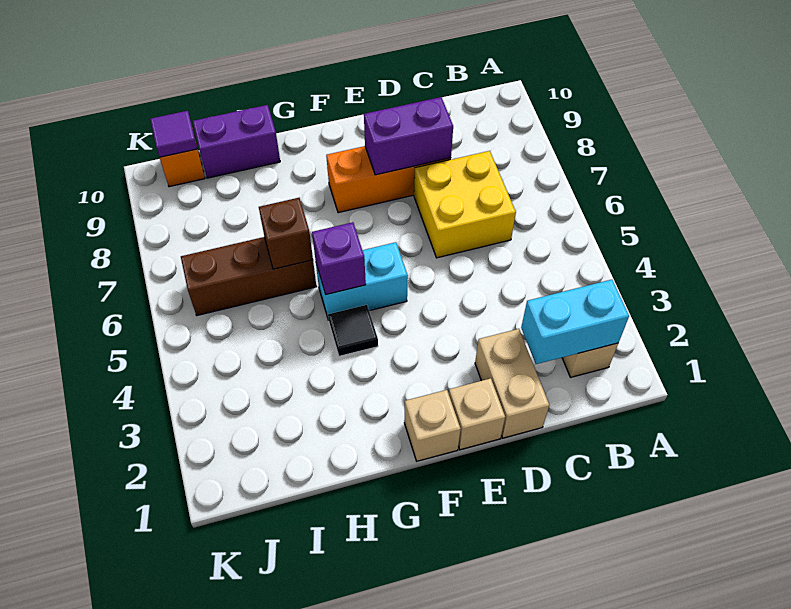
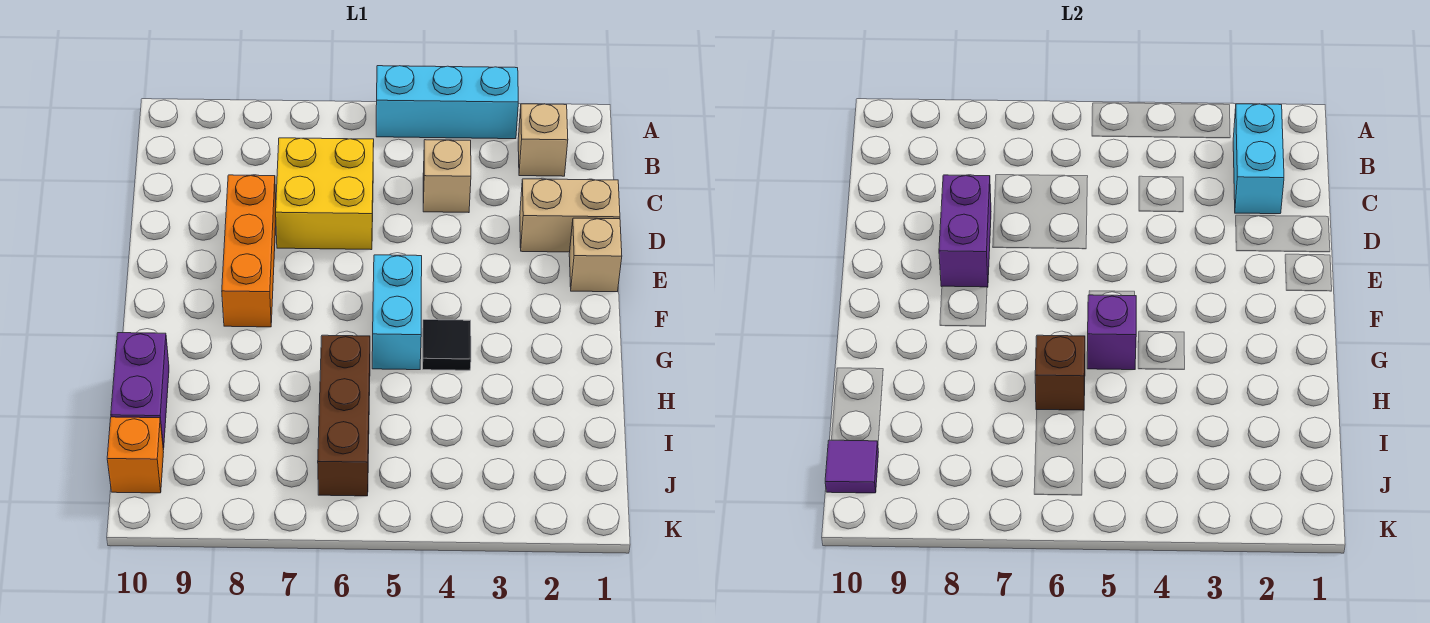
none -> cyan brick A3:A5 level 1
tan brick F1 level 1 -> tan brick C4 level 1

